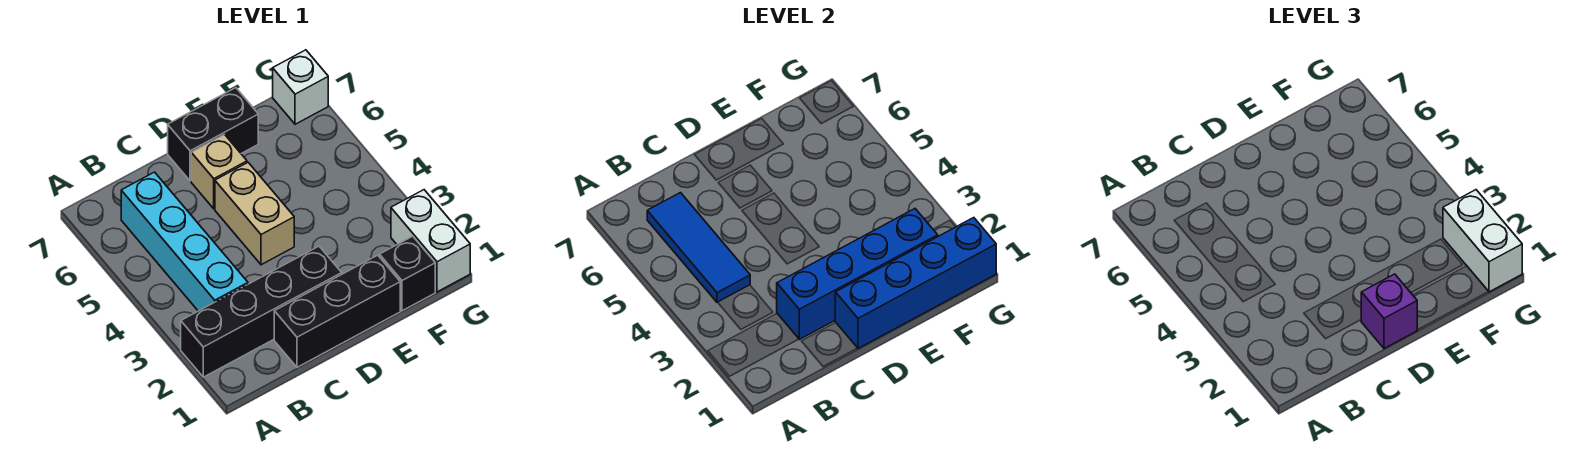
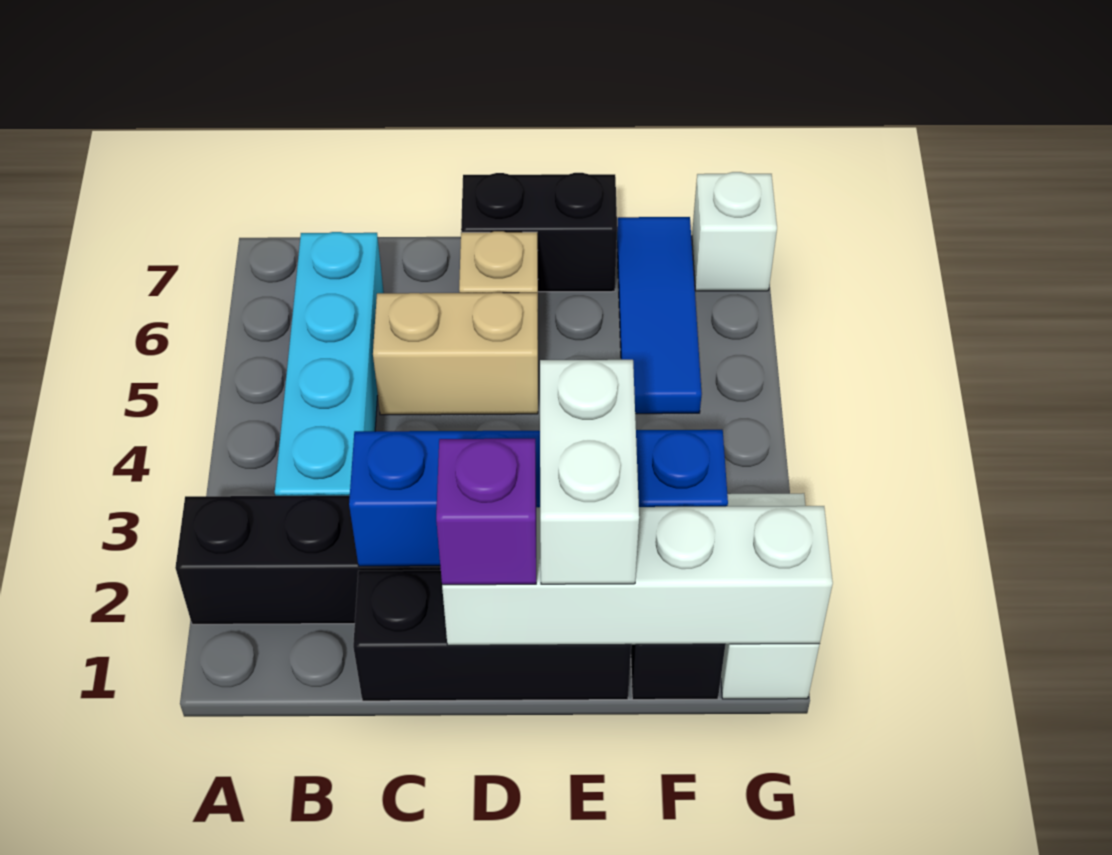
blue tile B4:B6 level 2 -> blue tile F5:F7 level 1
blue brick D1:G1 level 2 -> white brick D1:G1 level 2
tan brick D4:D5 level 1 -> tan brick C5:D5 level 1
white brick G1:G2 level 3 -> white brick E1:E2 level 3

